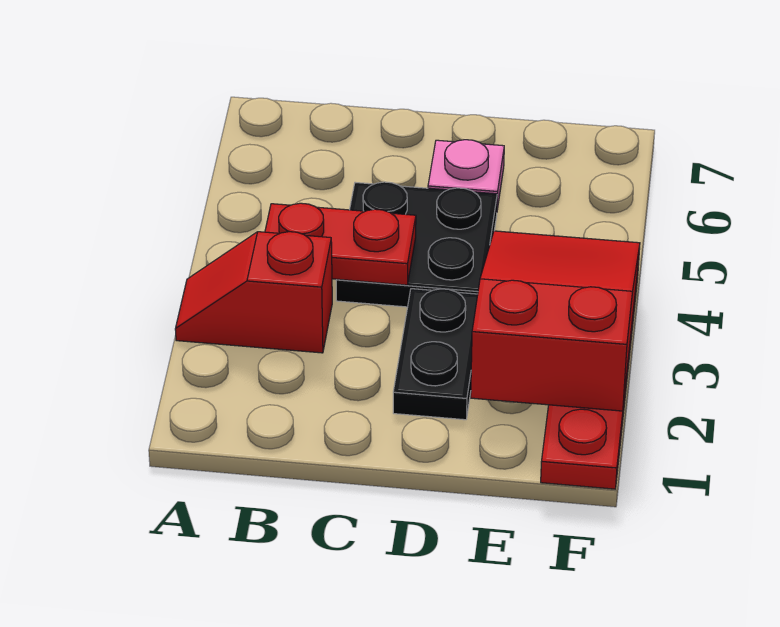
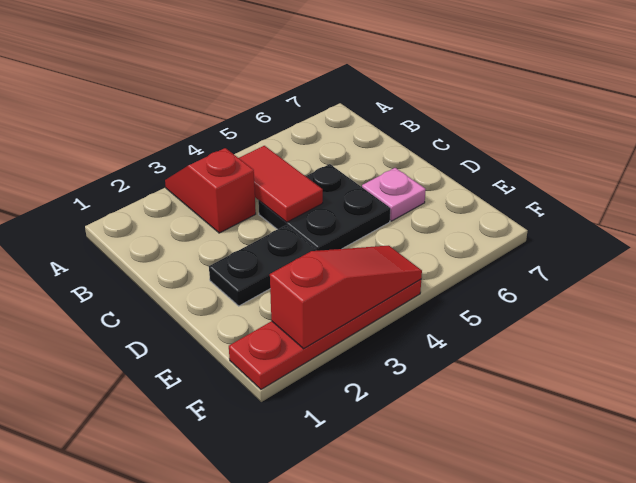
red plate B4:C4 level 2 -> red tile B4:C4 level 2
red slope E2:F4 level 2 top 2 -> red slope F2:F4 level 2 top 2

